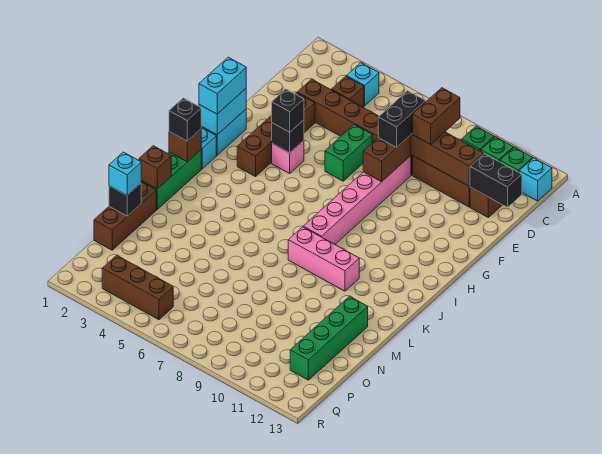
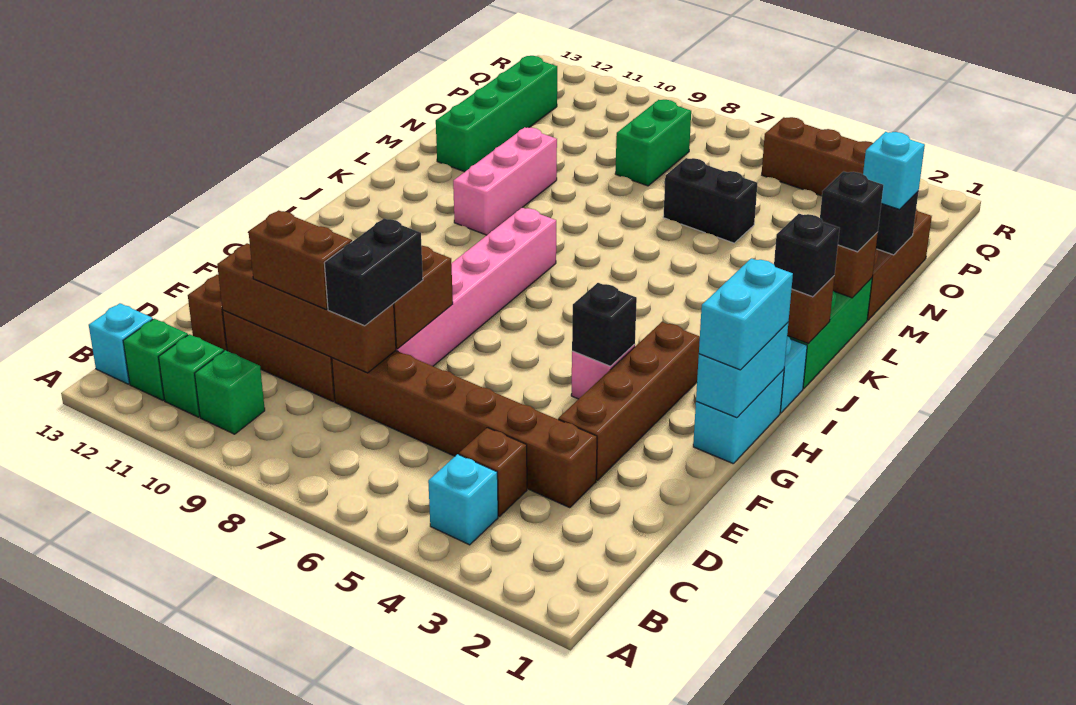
brown brick C9:D9 level 3 -> brown brick D9:D10 level 3
black brick D12:D13 level 2 -> black brick N5:N6 level 1
green brick E6:F6 level 1 -> green brick O8:P8 level 1
black brick G4 level 3 -> black brick L1 level 3
pink brick K8:K10 level 1 -> pink brick K10:M10 level 1

